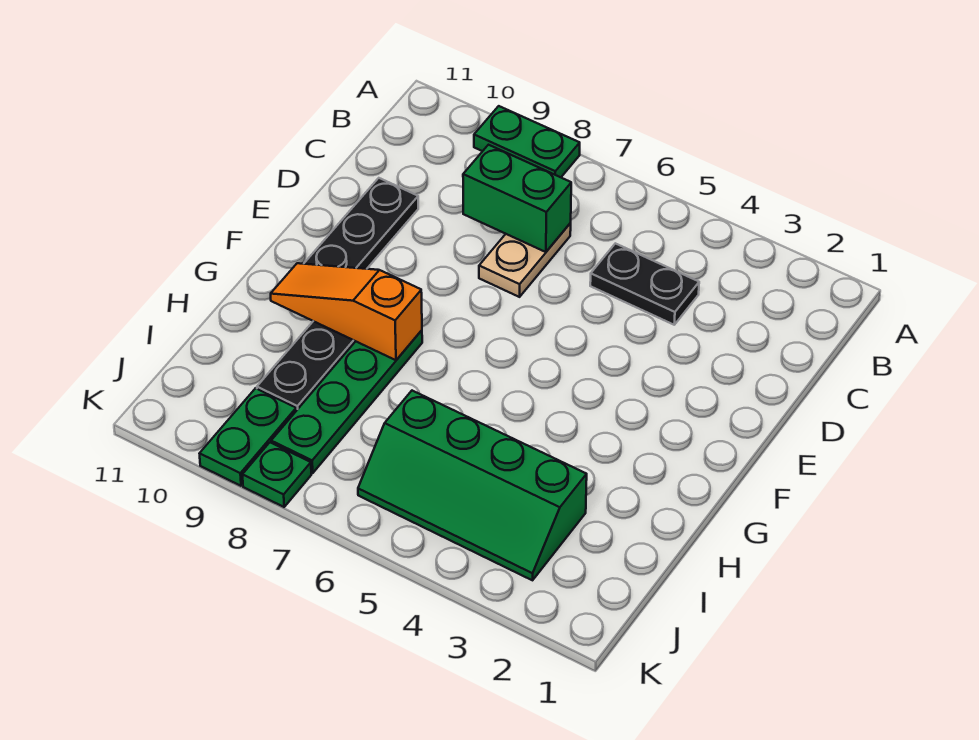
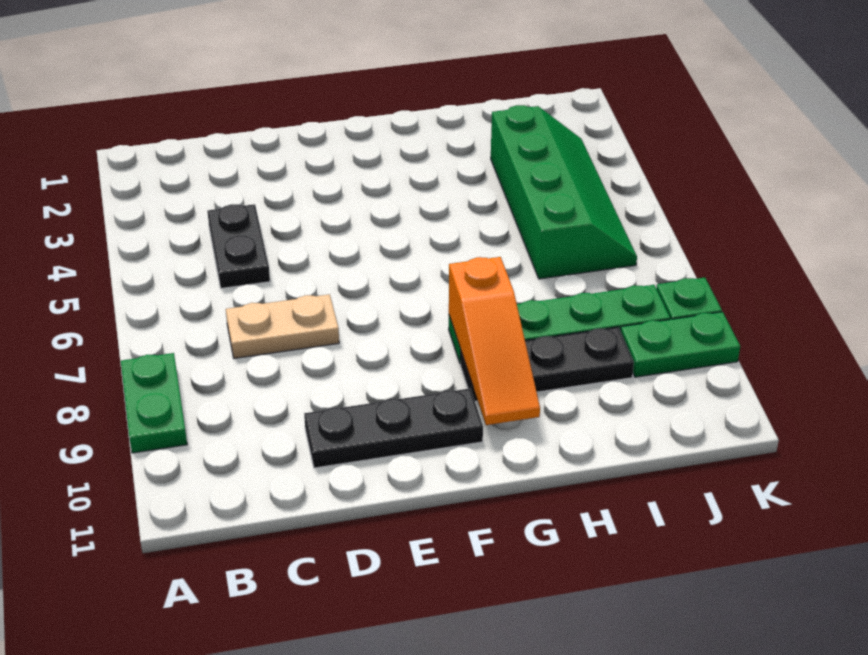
green brick C7:C8 level 2 -> none

